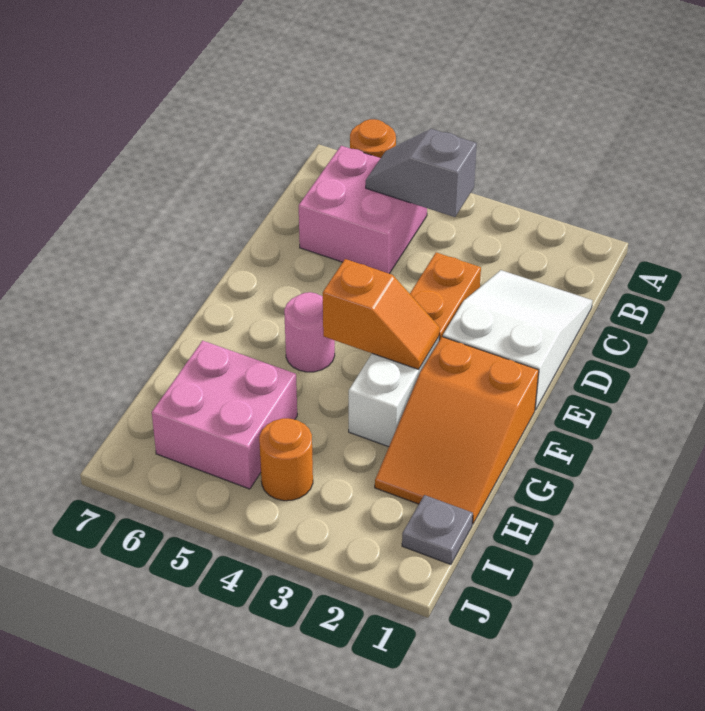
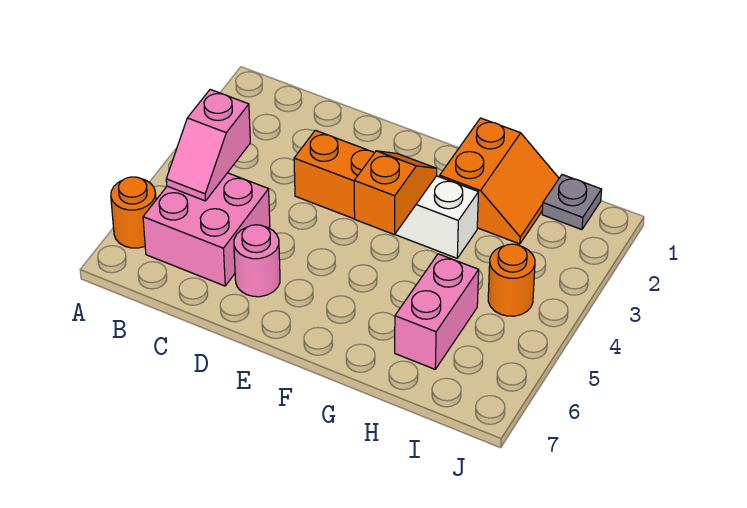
grey slope B4:B5 level 2 top 4 -> pink slope B4:B5 level 2 top 4
white slope C1:E2 level 1 top E -> none
orange slope F1:H2 level 1 top F -> orange slope G1:H2 level 1 top G
pink round brick F5 level 1 -> pink round brick D6 level 1
pink brick H5:I6 level 1 -> pink brick H5:H6 level 1

